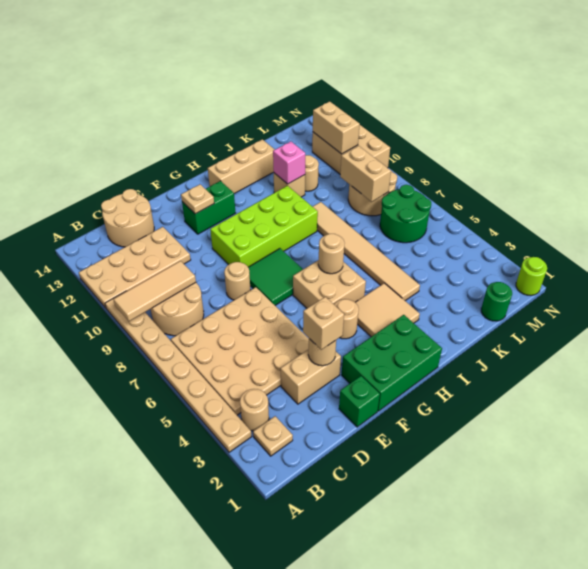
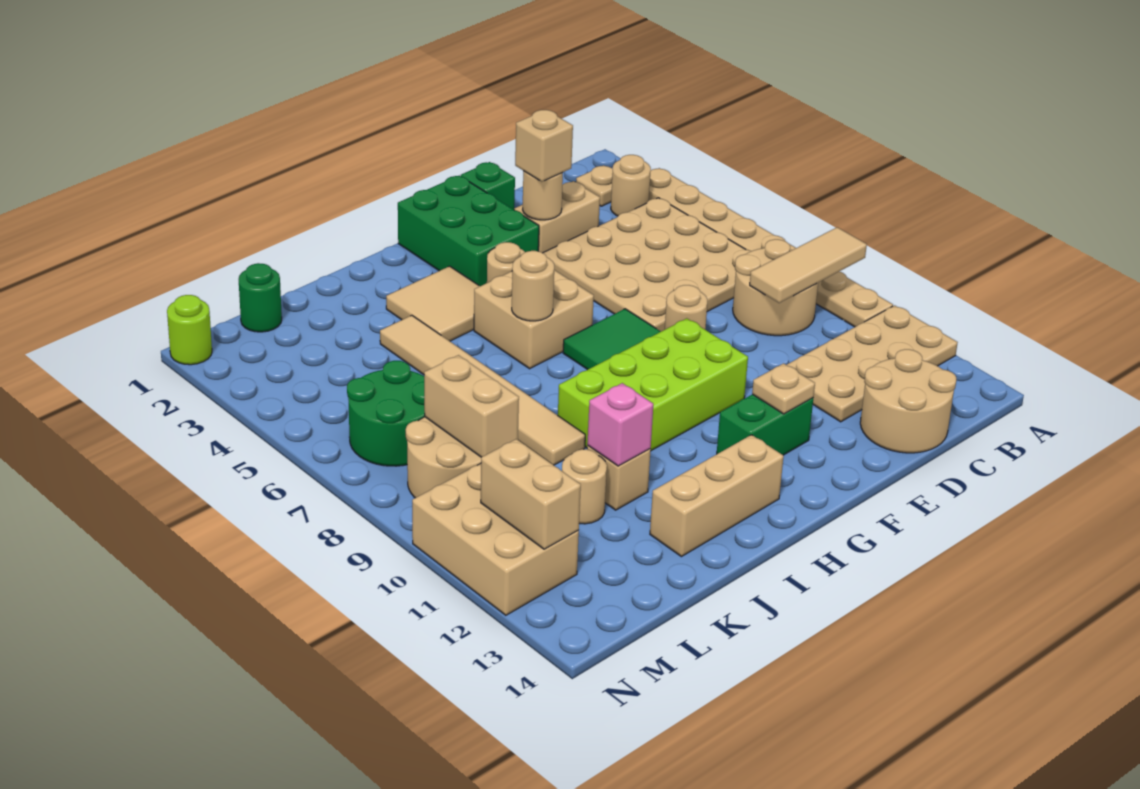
green brick F1:H2 level 1 -> green brick F1:G3 level 1

